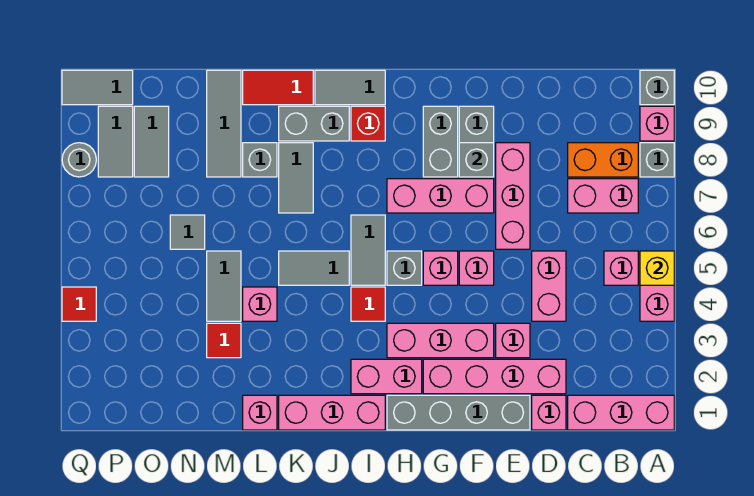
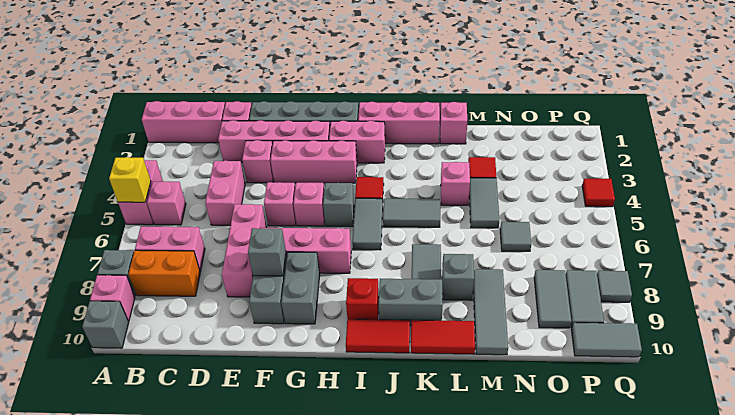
grey tile I10:J10 level 1 -> red tile I10:J10 level 1
grey round brick Q8 level 1 -> grey tile Q8 level 1

